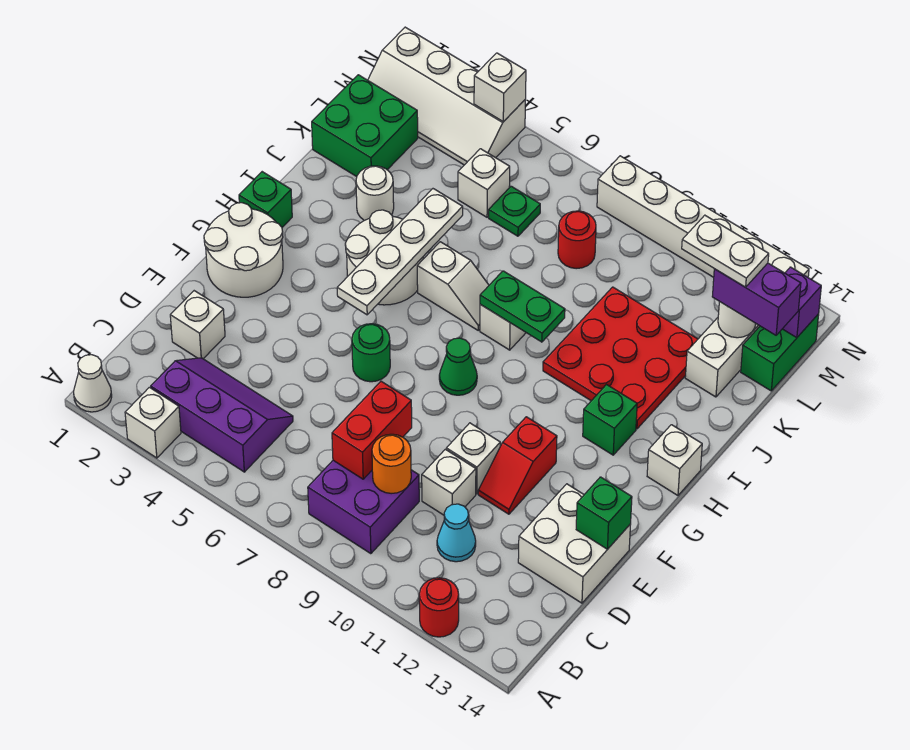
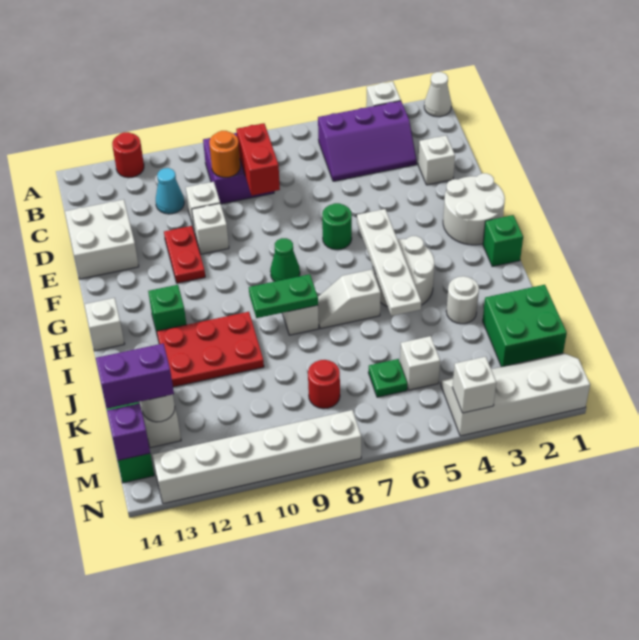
red slope E11:F11 level 1 top F -> red plate E11:F11 level 1
green brick E14 level 2 -> none
red plate I10:K12 level 1 -> red plate I10:J12 level 1
white plate L12:L13 level 4 -> none

